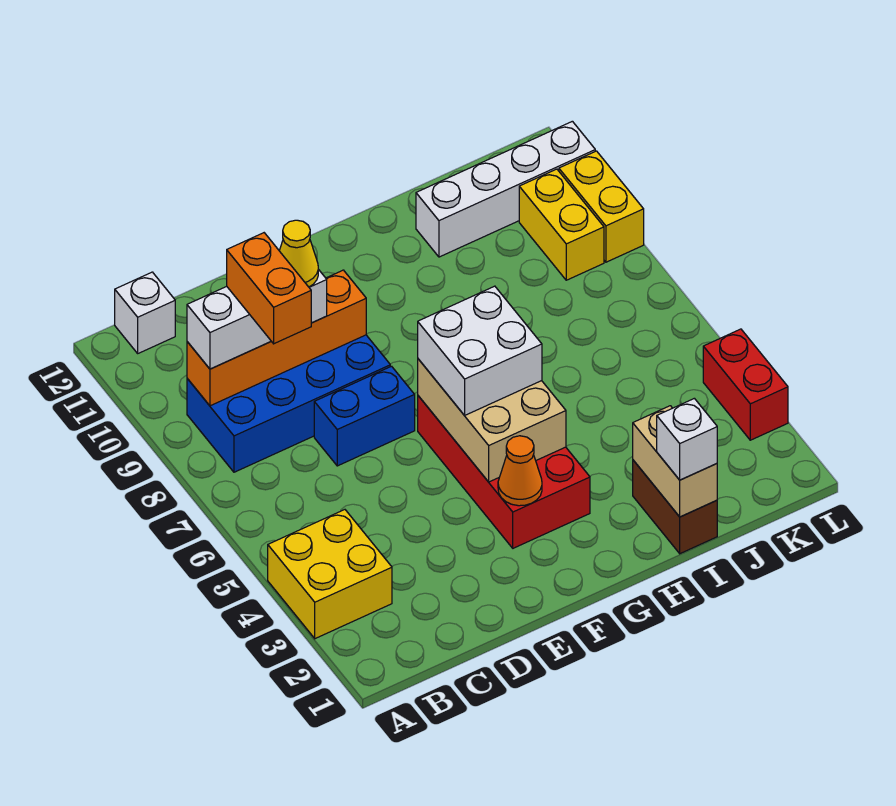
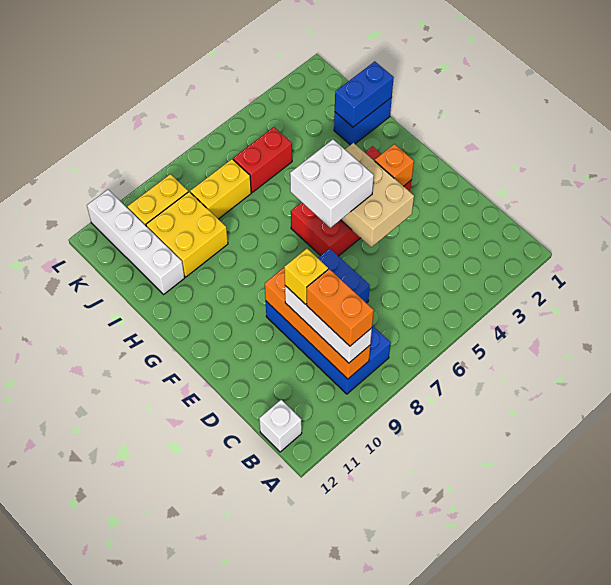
yellow brick A3:B4 level 1 -> yellow brick I9:J10 level 1
orange brick C8:C9 level 4 -> orange brick B9:C9 level 4
yellow cone D9 level 4 -> yellow brick D9 level 4
orange cone F3 level 2 -> orange brick F3 level 2
tan brick F4:G6 level 2 -> tan brick E4:G5 level 2
brown brick I1:I2 level 1 -> blue brick I1:I2 level 1
tan brick I1:I2 level 2 -> blue brick I1:I2 level 2
white brick I1 level 3 -> none
red brick L3:L4 level 1 -> red brick J5:J6 level 1
yellow brick L9:L10 level 1 -> yellow brick J7:J8 level 1

